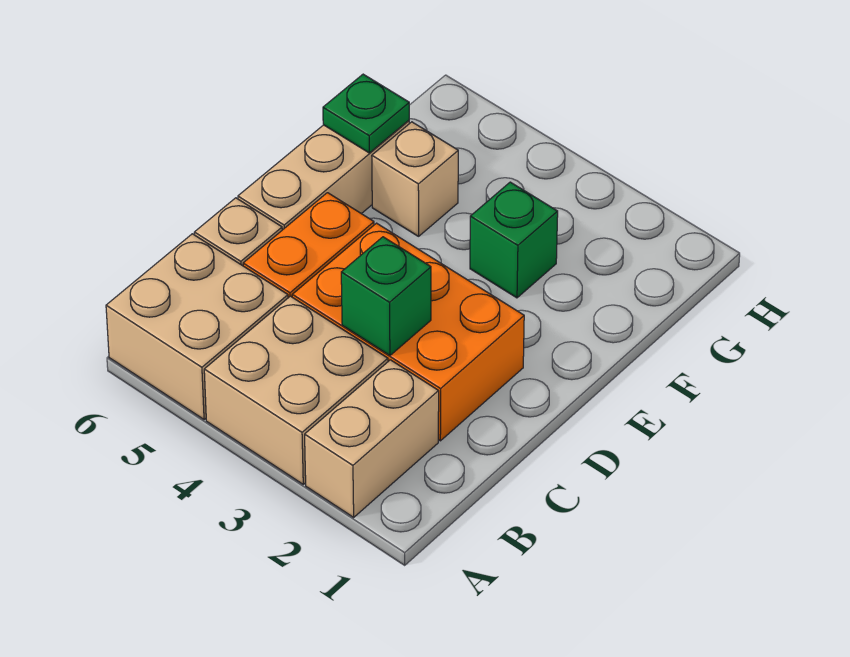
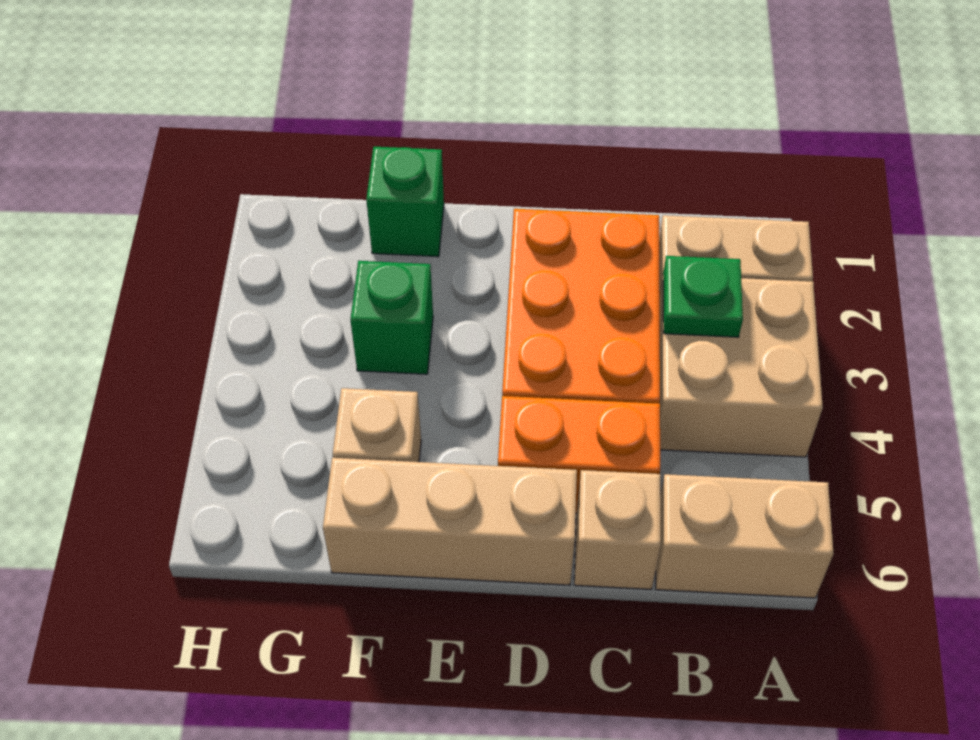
tan brick A5:B6 level 1 -> tan brick A6:B6 level 1
green brick C3 level 2 -> green brick F1 level 1
green plate F6 level 2 -> green plate B3 level 2

